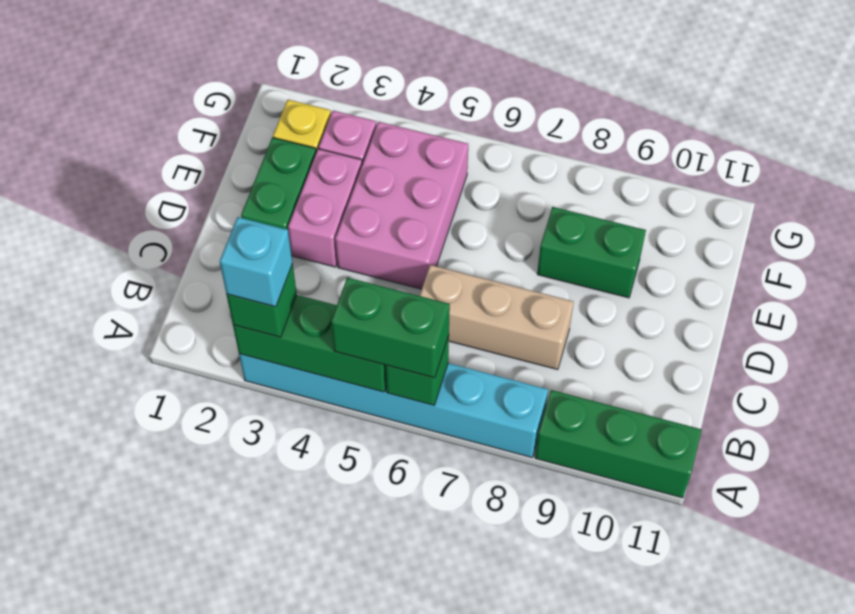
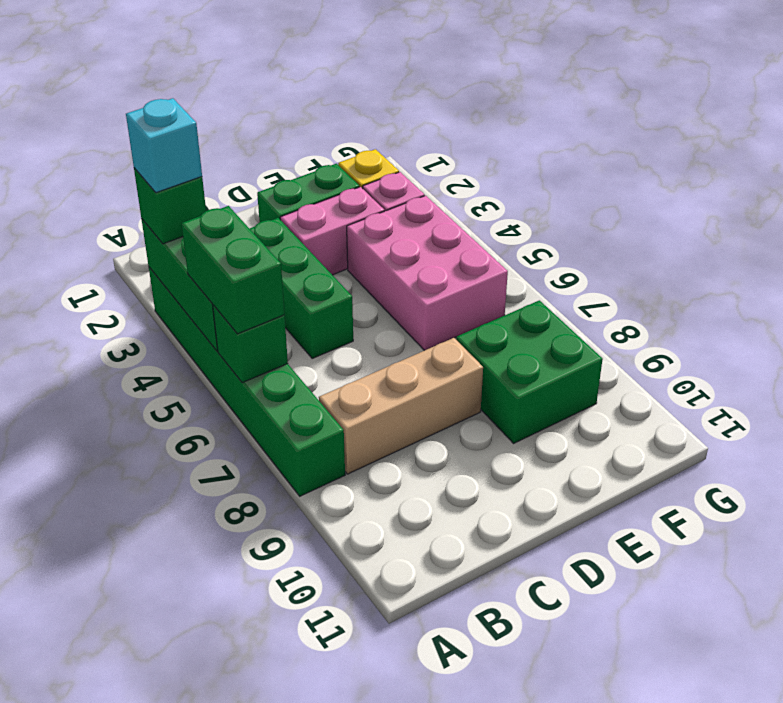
cyan brick A3:A8 level 1 -> green brick A3:A8 level 1
green brick A9:A11 level 1 -> green brick C3:C5 level 1
tan brick C6:C8 level 1 -> tan brick B8:D8 level 1
pink brick D4:F5 level 1 -> pink brick E4:F6 level 1
green brick E8:E9 level 1 -> green brick E8:F9 level 1

